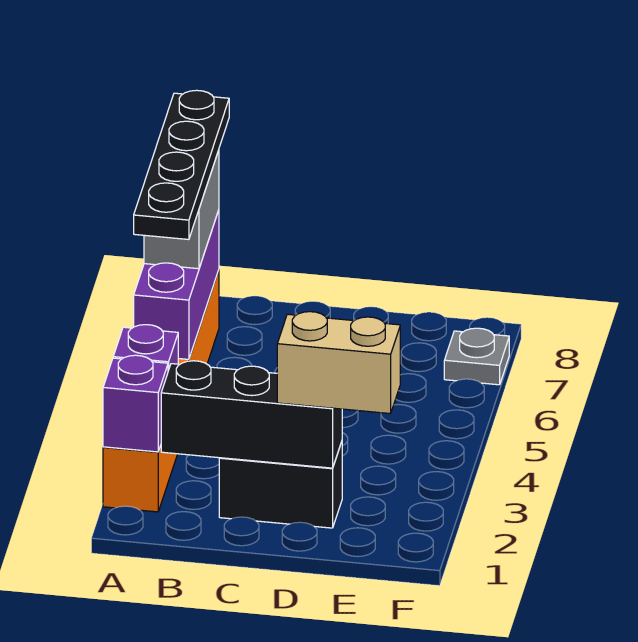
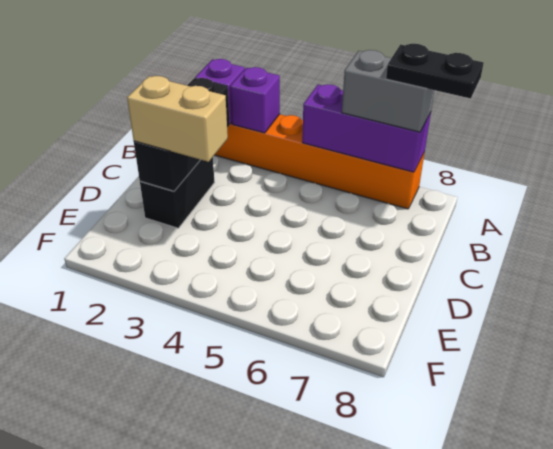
black plate A5:A8 level 4 -> black plate A7:A8 level 4
tan brick D2:E2 level 3 -> tan brick D2:D3 level 3
grey plate F7 level 1 -> none

